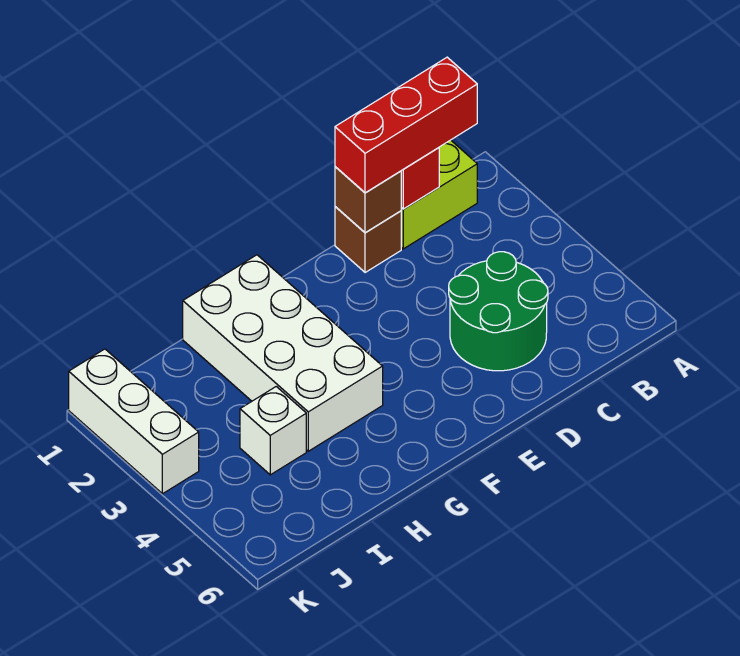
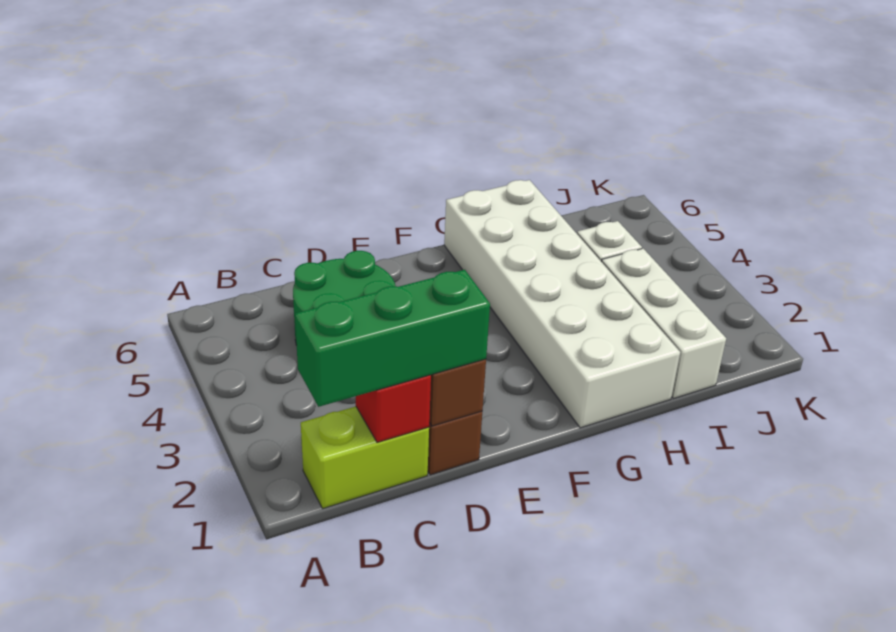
red brick B1:D1 level 3 -> green brick B1:D1 level 3
white brick G1:H4 level 1 -> white brick G1:H6 level 1
white brick K1:K3 level 1 -> white brick I1:I3 level 1

